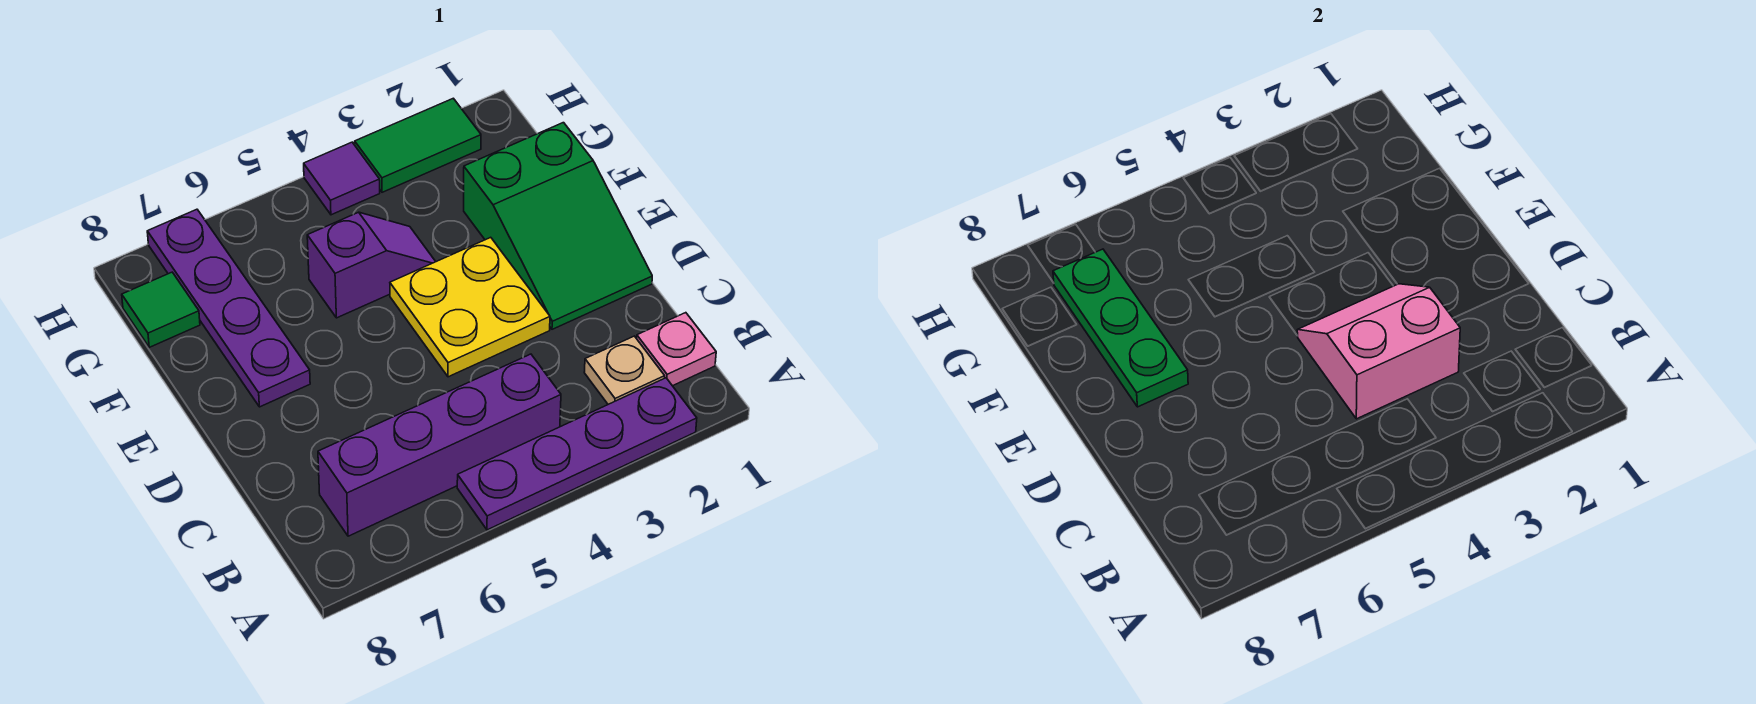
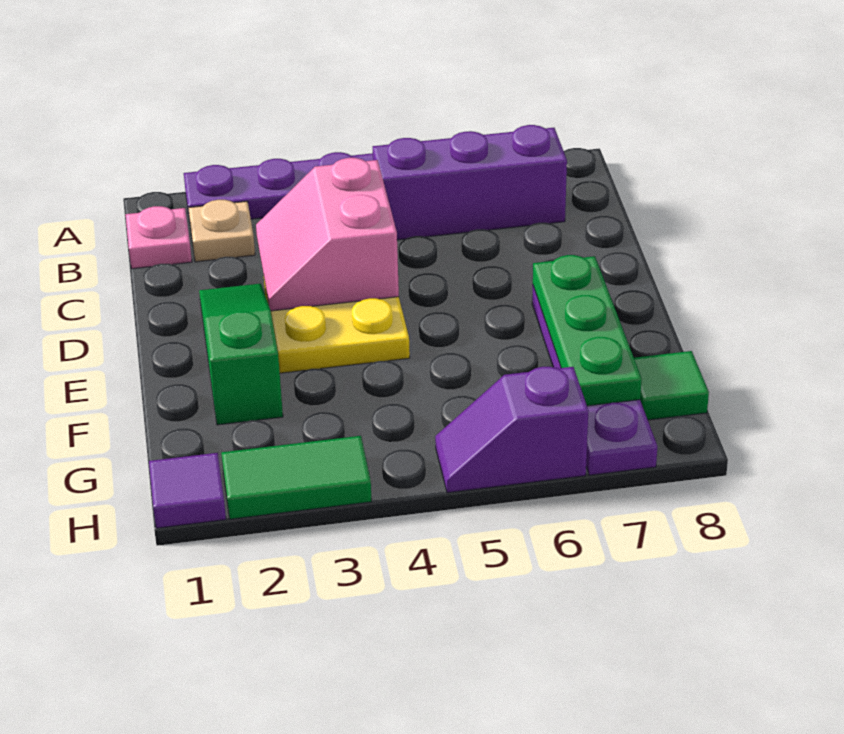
purple brick B4:B7 level 1 -> purple brick B5:B7 level 1
pink slope C3:D4 level 2 top C -> pink slope C3:D4 level 2 top 4
green slope D1:F2 level 1 top F -> green slope D2:F2 level 1 top F
purple slope F4:F5 level 1 top 5 -> purple slope H5:H6 level 1 top 6
purple tile H4 level 1 -> purple tile H1 level 1

